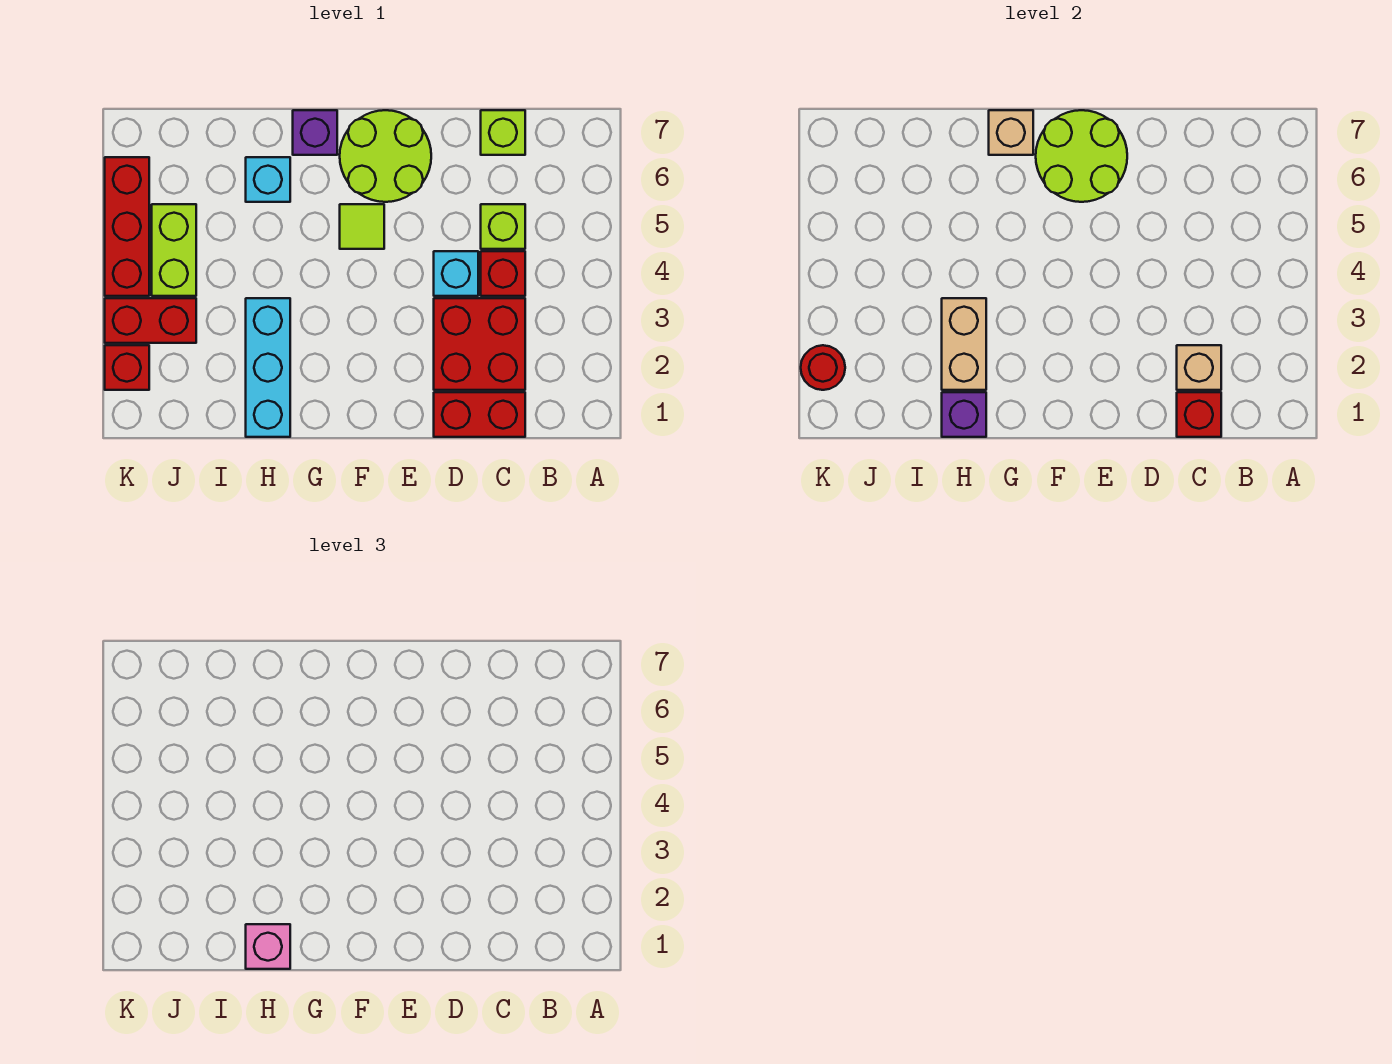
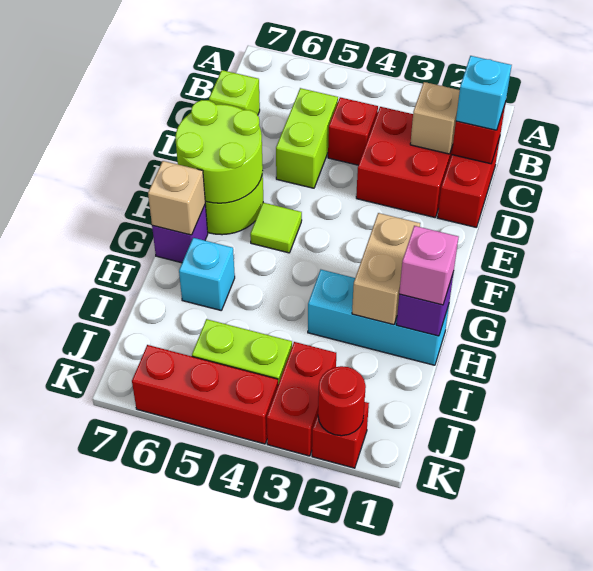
lime brick C5 level 1 -> lime brick C5:D5 level 1
cyan brick D4 level 1 -> cyan brick C1 level 3
tan brick H2:H3 level 2 -> tan brick G2:H2 level 2

